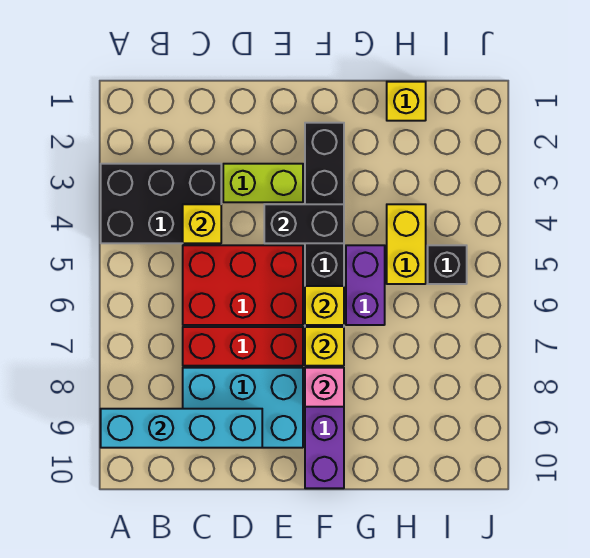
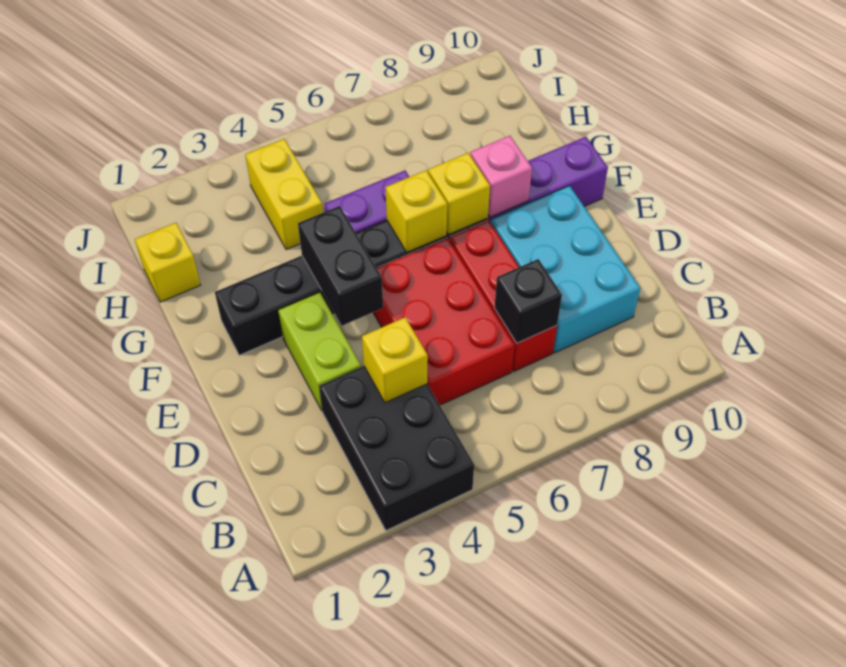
cyan brick A9:D9 level 2 -> none
yellow brick H4:H5 level 1 -> yellow brick H4:I4 level 1
black brick I5 level 1 -> black brick C7 level 2

